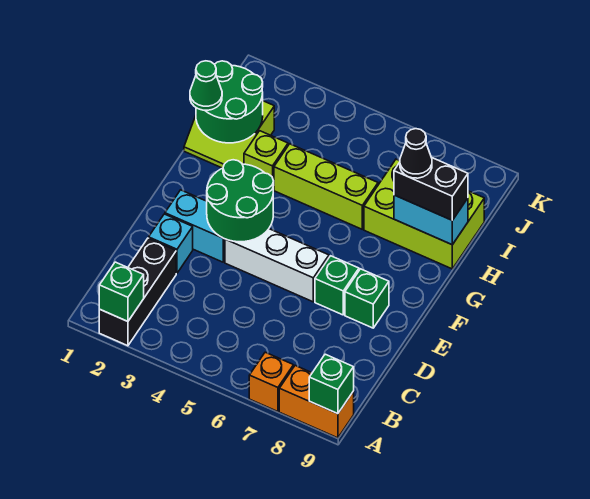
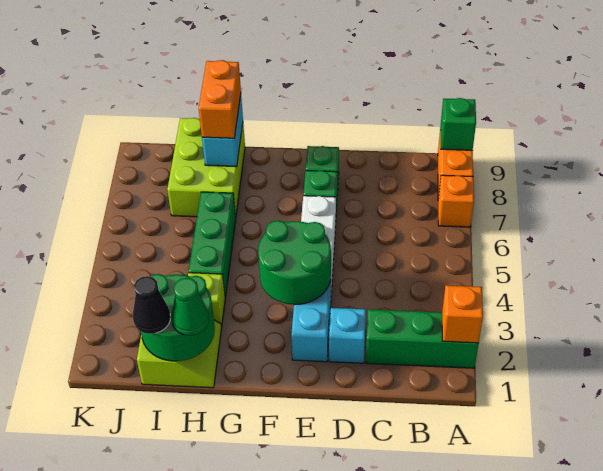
black brick A2:C2 level 1 -> green brick A2:C2 level 1
green brick A2 level 2 -> orange brick A2 level 2
lime brick H4:H6 level 1 -> green brick H4:H6 level 1
black brick H8:H9 level 3 -> orange brick H8:H9 level 3
black cone H8 level 4 -> black cone I1 level 3

